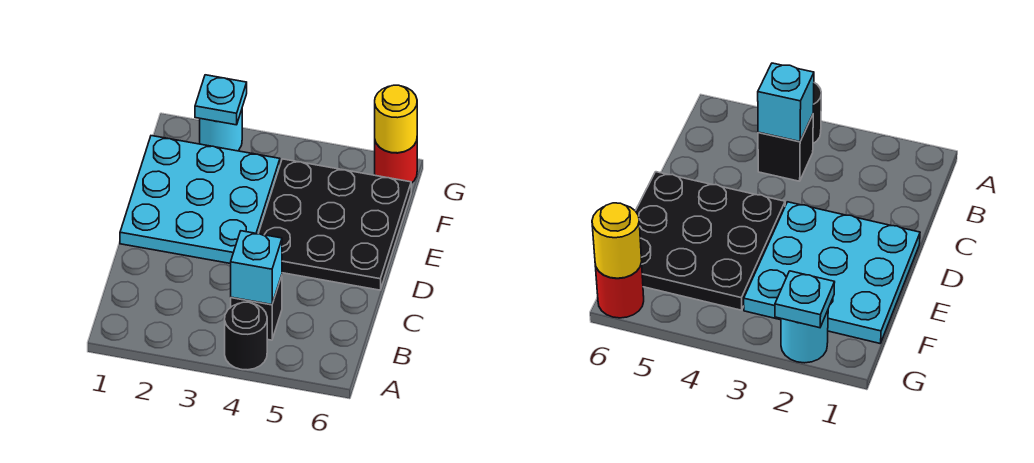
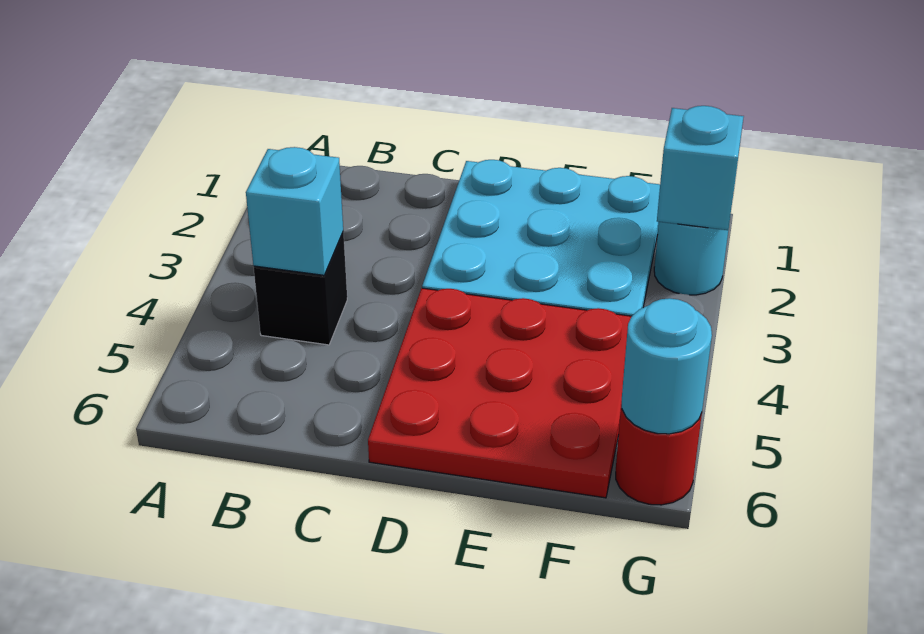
black round brick A4 level 1 -> none
black plate D4:F6 level 1 -> red plate D4:F6 level 1
cyan plate G2 level 2 -> cyan brick G2 level 2
yellow round brick G6 level 2 -> cyan round brick G6 level 2

